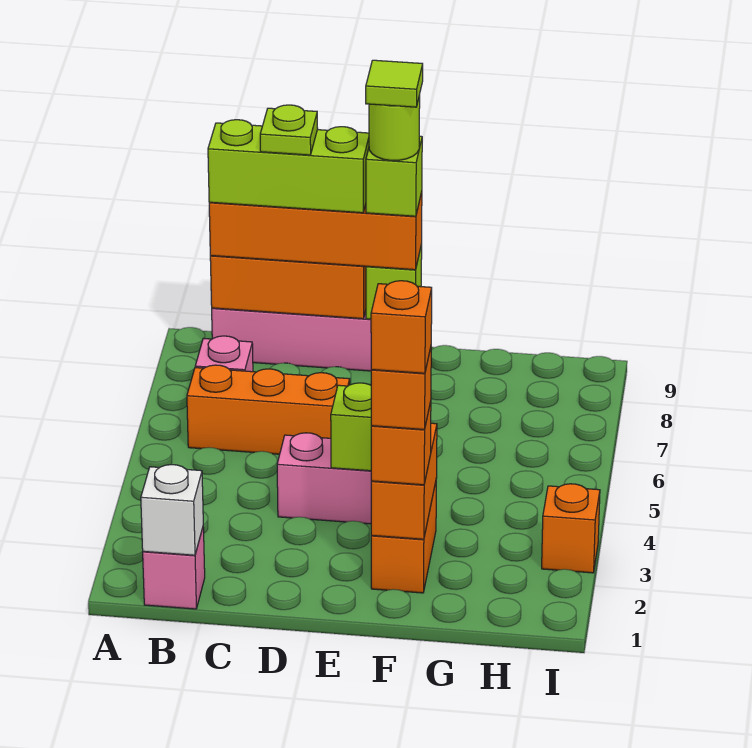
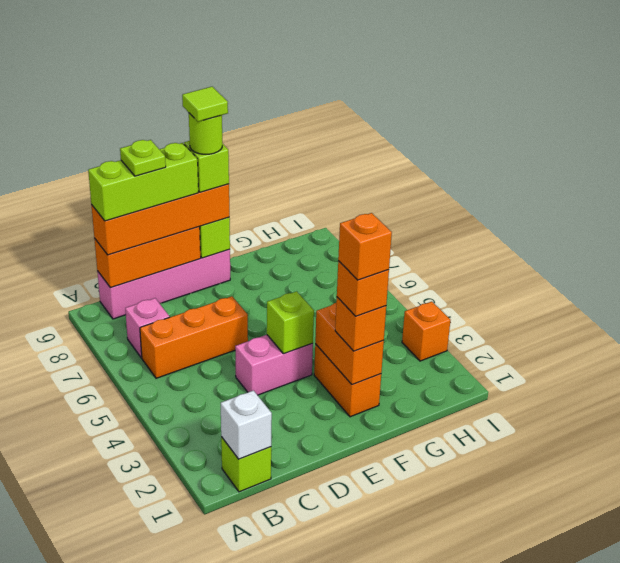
pink brick B1 level 1 -> lime brick B1 level 1

